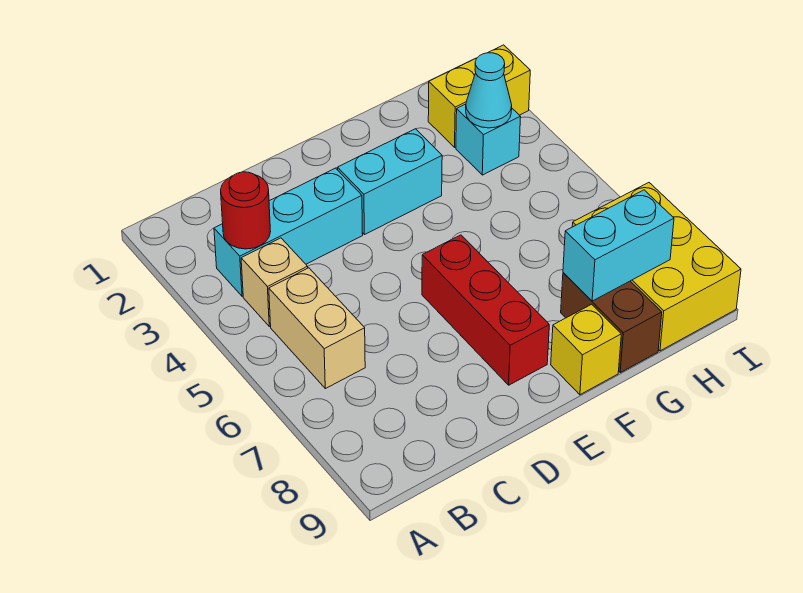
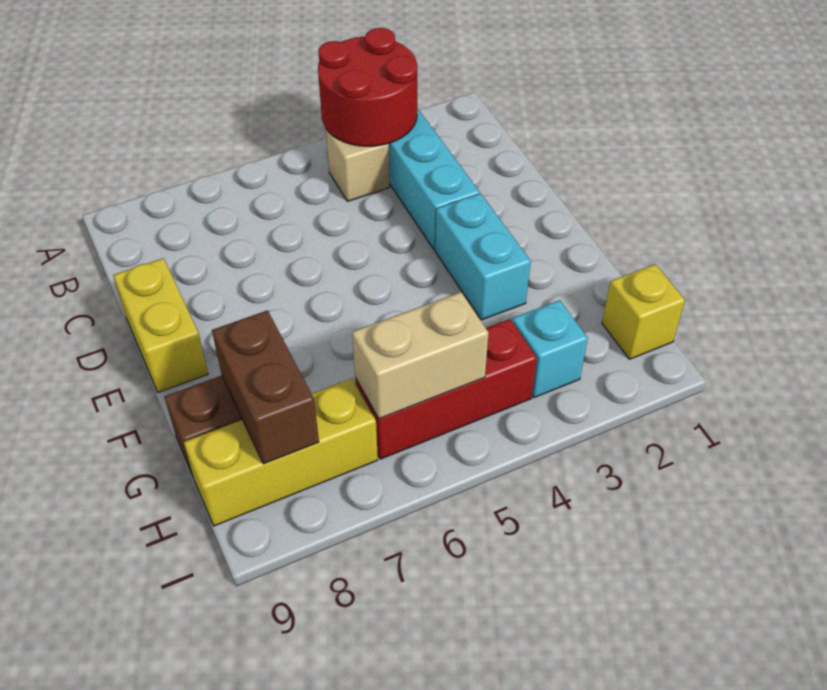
red round brick B3 level 2 -> red round brick A3:B4 level 2
tan brick B5:B6 level 1 -> tan brick H5:H6 level 2
red brick E6:E8 level 1 -> red brick H4:H6 level 1
yellow brick F9 level 1 -> yellow brick H1 level 1
cyan brick G8:H8 level 2 -> brown brick G8:H8 level 2
yellow brick H2:I2 level 1 -> yellow brick D9:E9 level 1
cyan cone H3 level 2 -> none
yellow brick H7:I9 level 1 -> yellow brick H7:H9 level 1

